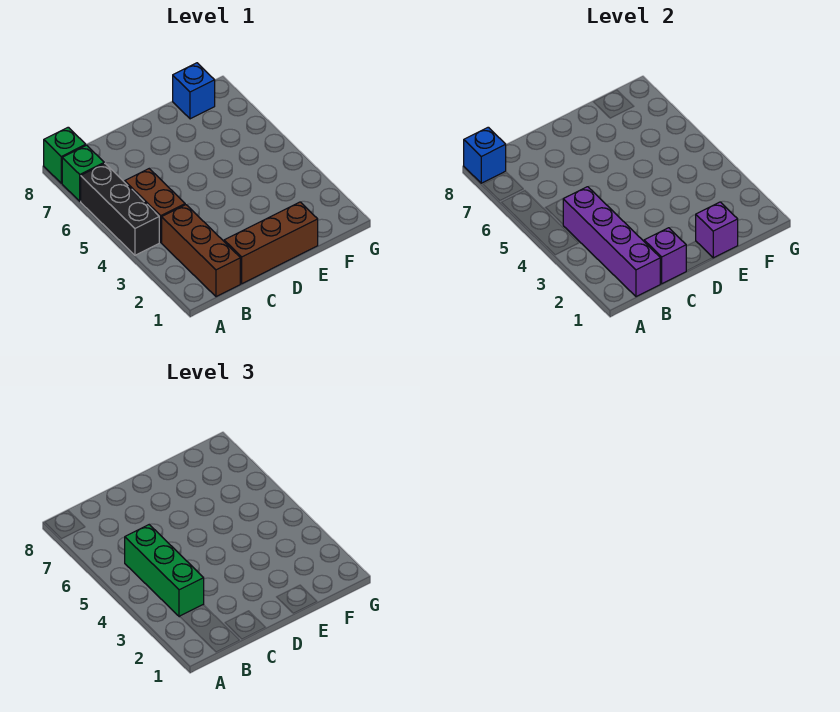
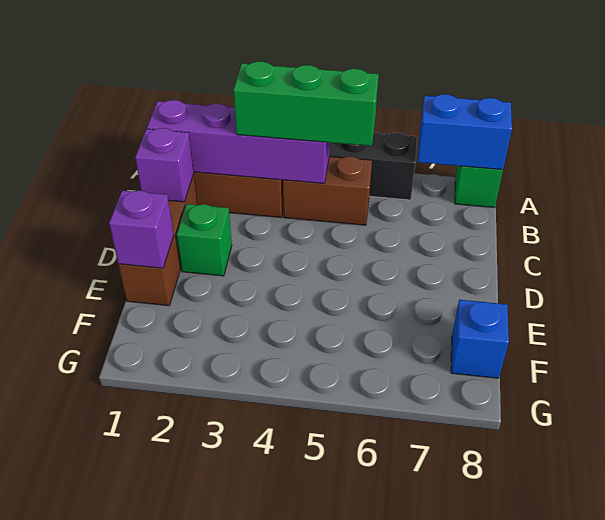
green brick A7 level 1 -> green brick D2 level 1
blue brick A8 level 2 -> blue brick A7:A8 level 2

